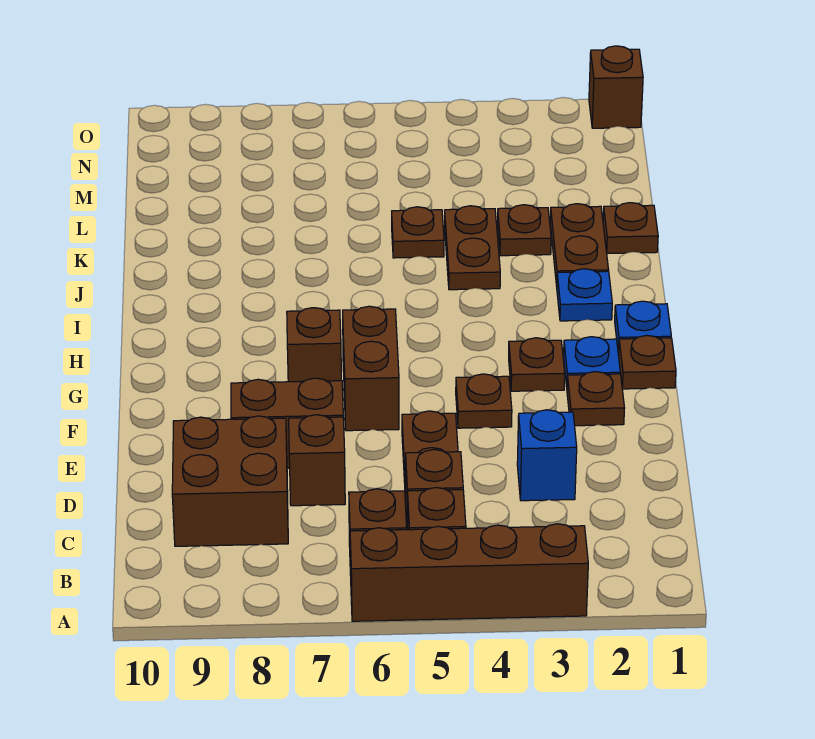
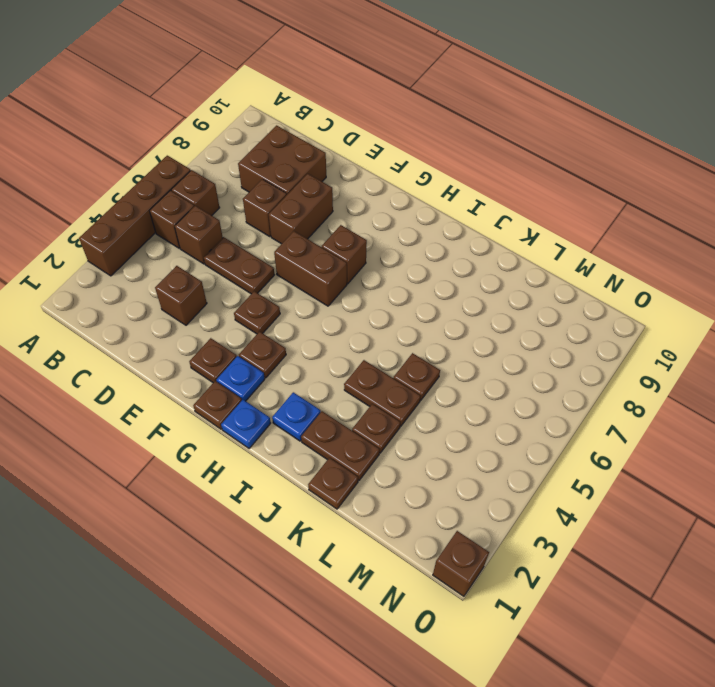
blue brick D3 level 1 -> brown brick D3 level 1

